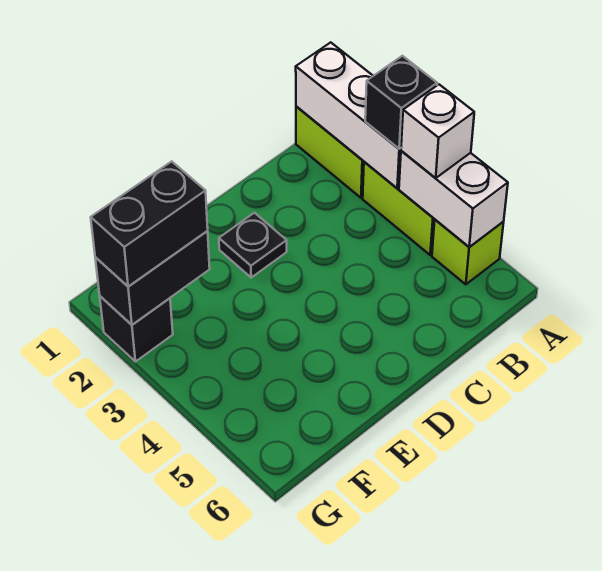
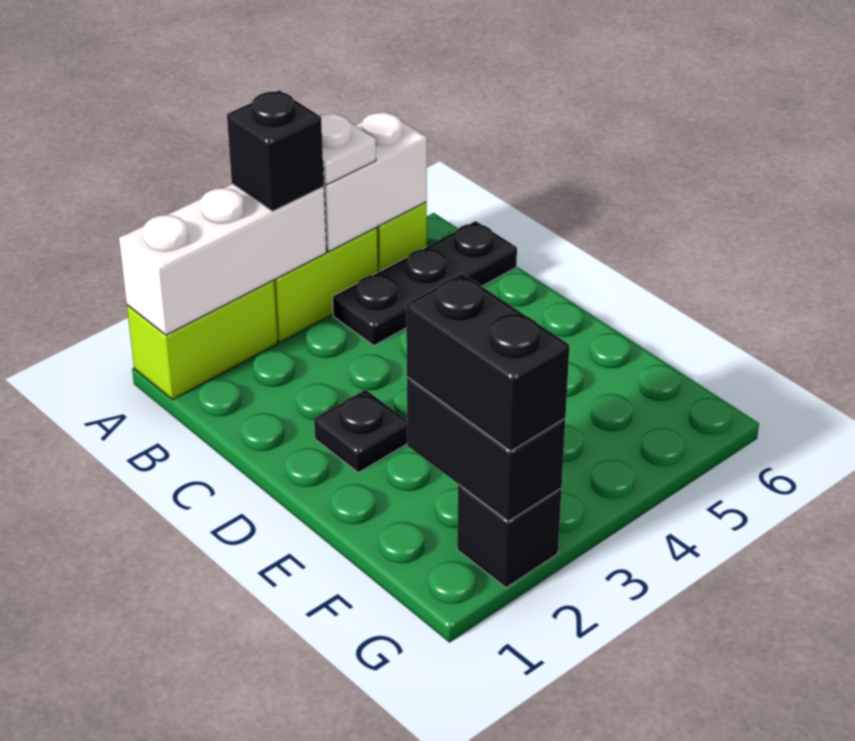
white brick A4 level 3 -> white plate A4 level 3
none -> black plate B4:B6 level 1

